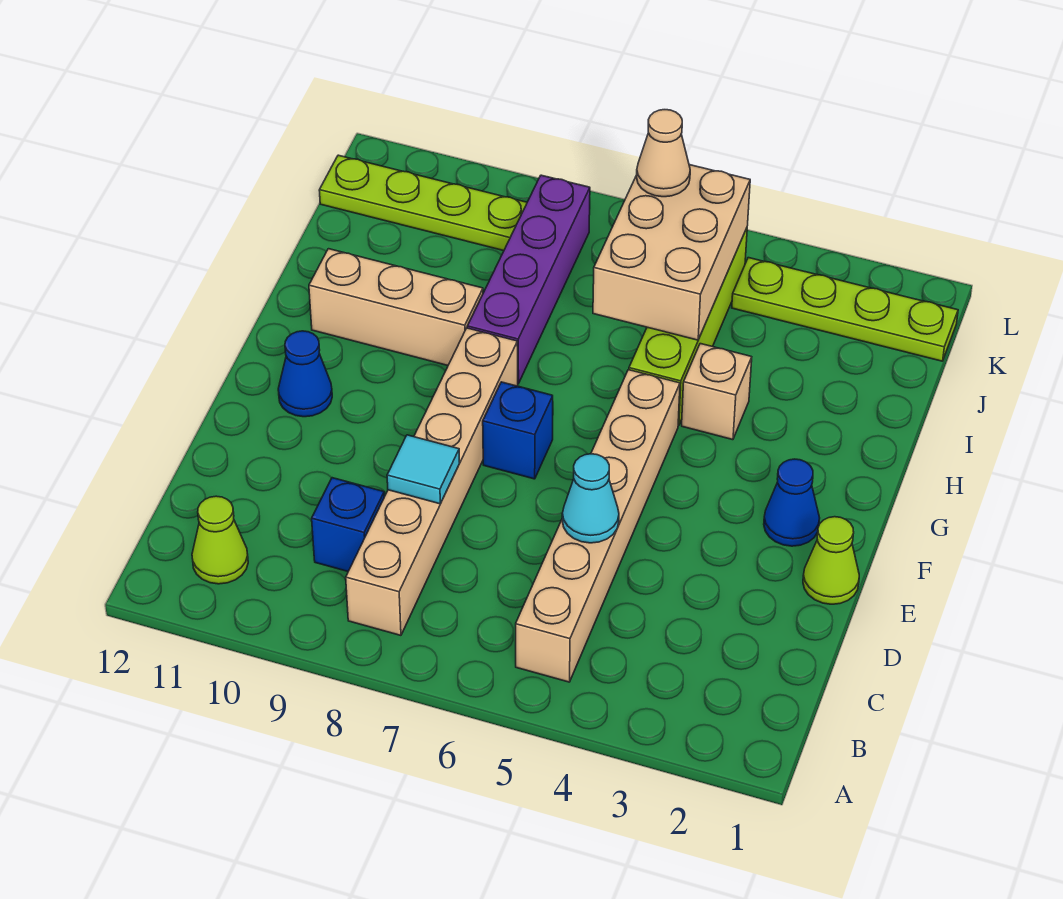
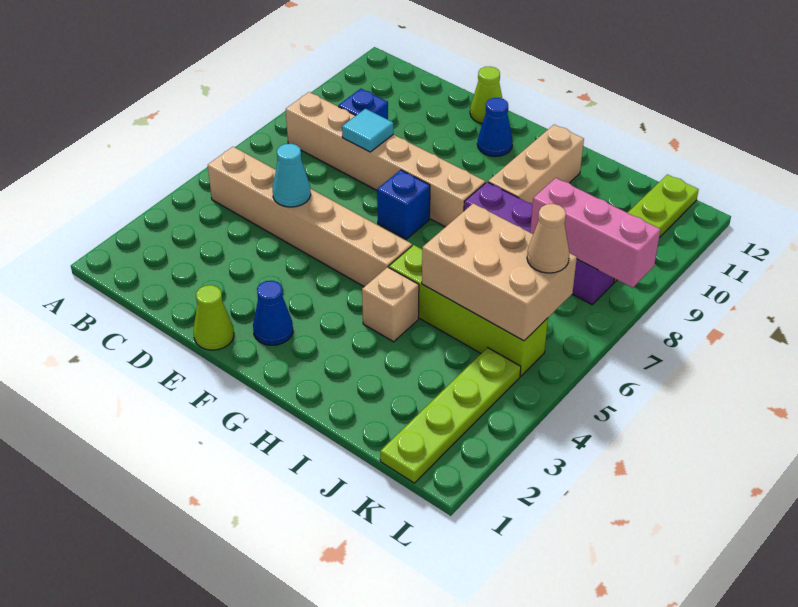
lime cone B11 level 1 -> lime cone E12 level 1
none -> pink brick J8:L8 level 2

